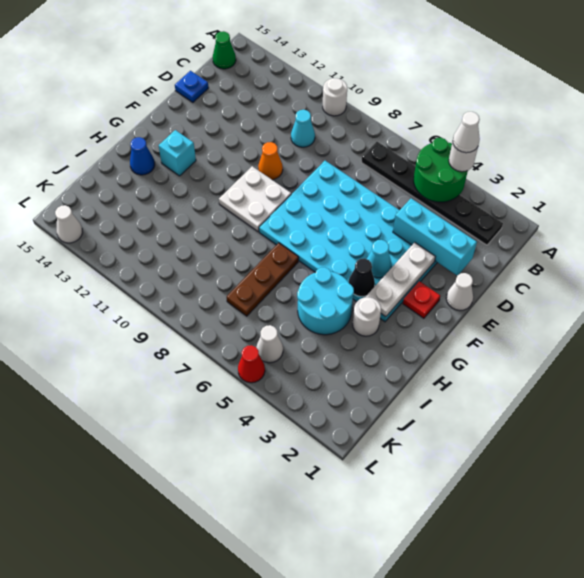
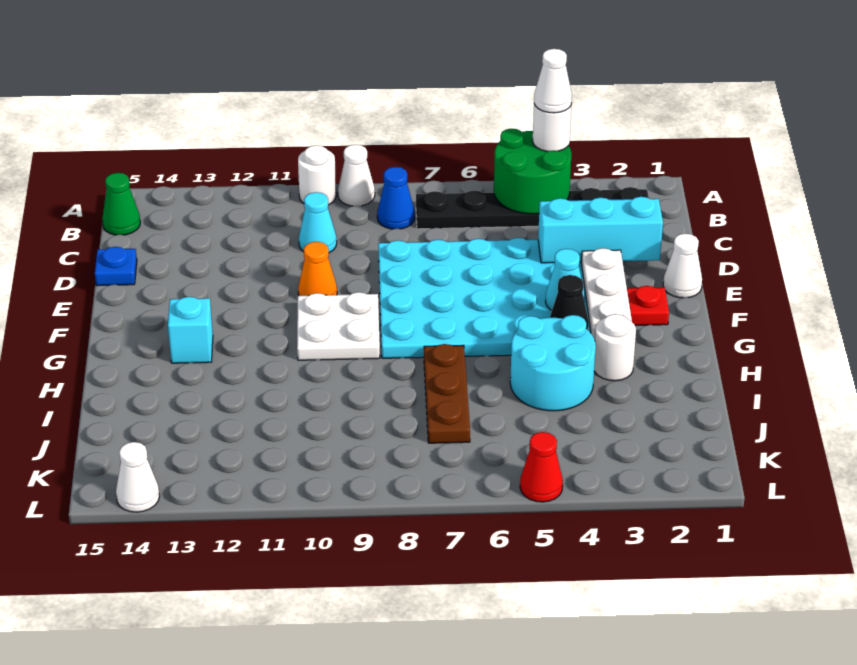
blue cone H14 level 1 -> blue cone B8 level 1
white cone K5 level 1 -> white cone A9 level 1

